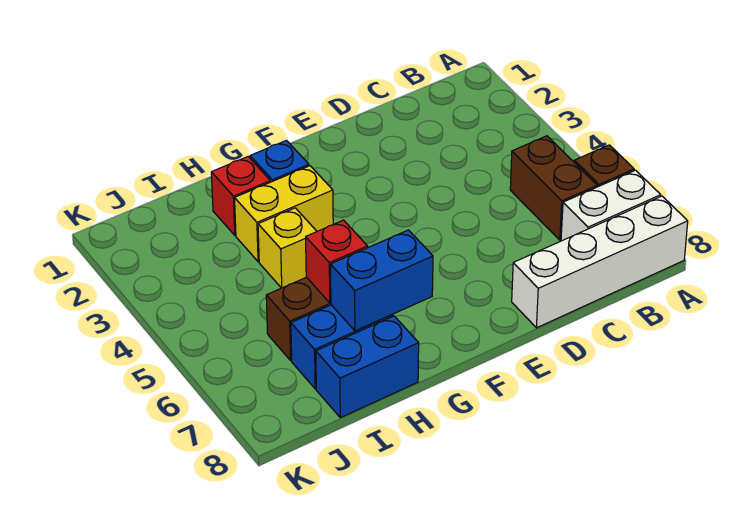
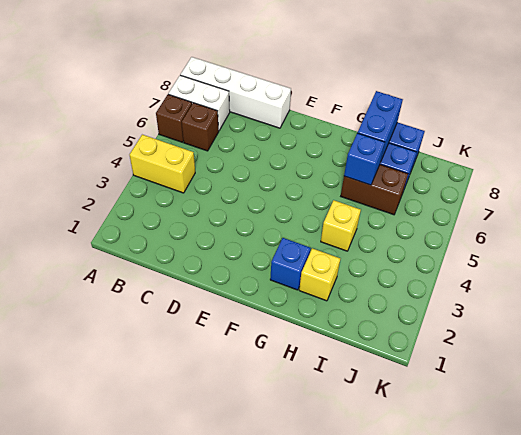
brown brick B5:B6 level 1 -> brown brick B6 level 1
yellow brick G3:H3 level 1 -> yellow brick A4:B4 level 1
blue brick G7:H7 level 2 -> blue brick H7:H8 level 2
red brick H2 level 1 -> yellow brick H2 level 1
red brick H6 level 2 -> blue brick H6 level 2

